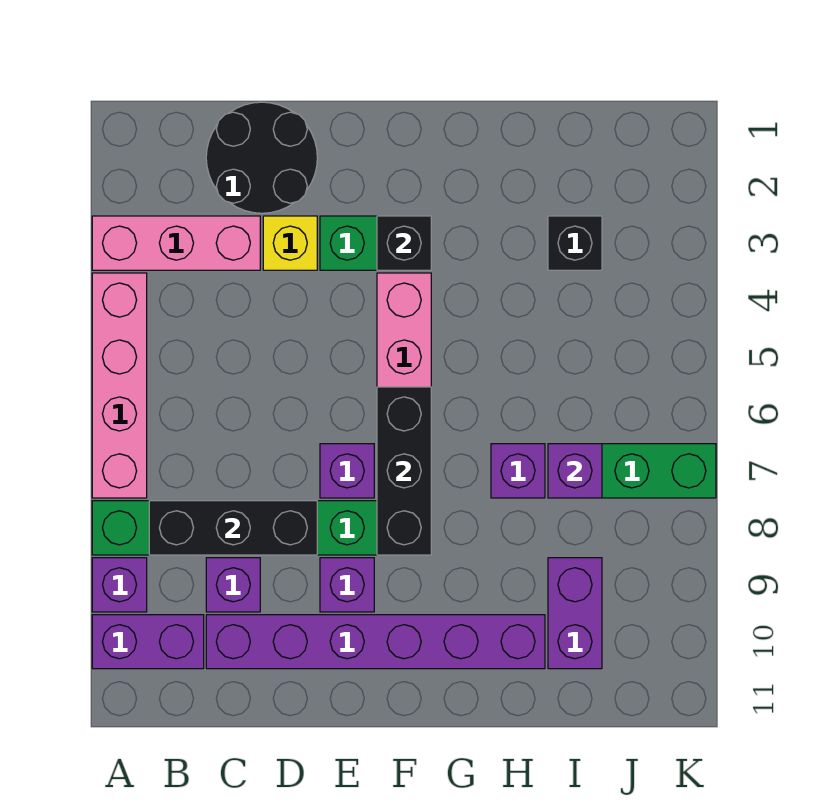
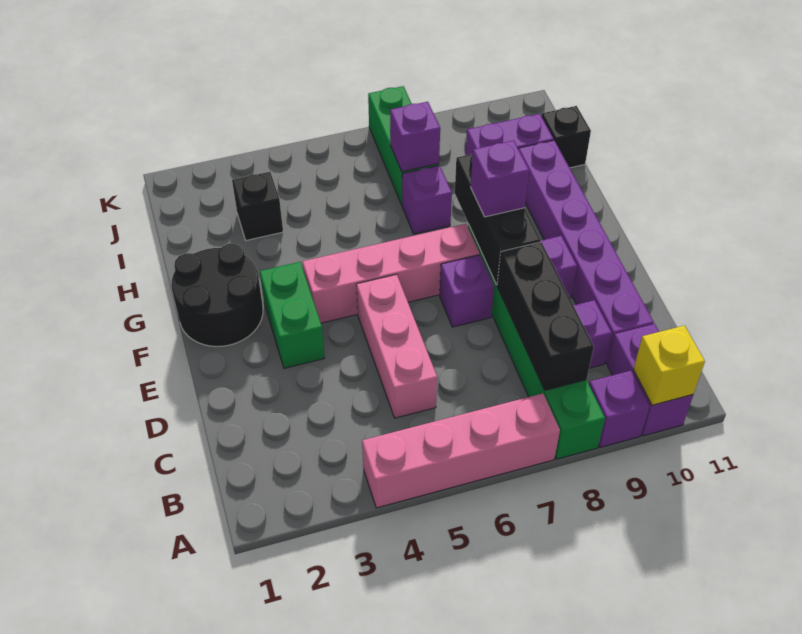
pink brick A3:C3 level 1 -> pink brick C5:E5 level 1
black round brick C1:D2 level 1 -> black round brick F1:G2 level 1
yellow brick D3 level 1 -> yellow brick A10 level 2
black brick F3 level 2 -> black brick I11 level 1
black brick F6:F8 level 2 -> black brick E8:G8 level 2
none -> purple brick F8 level 3

